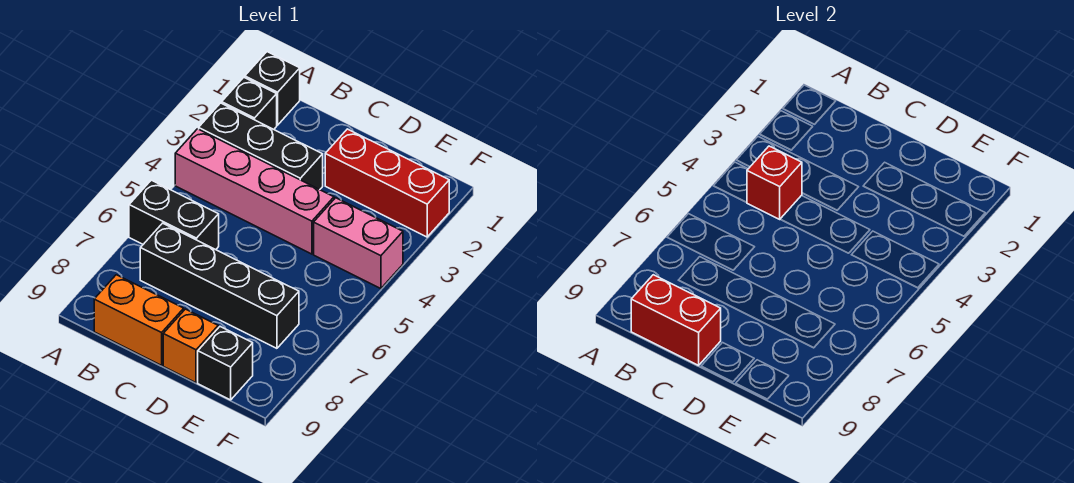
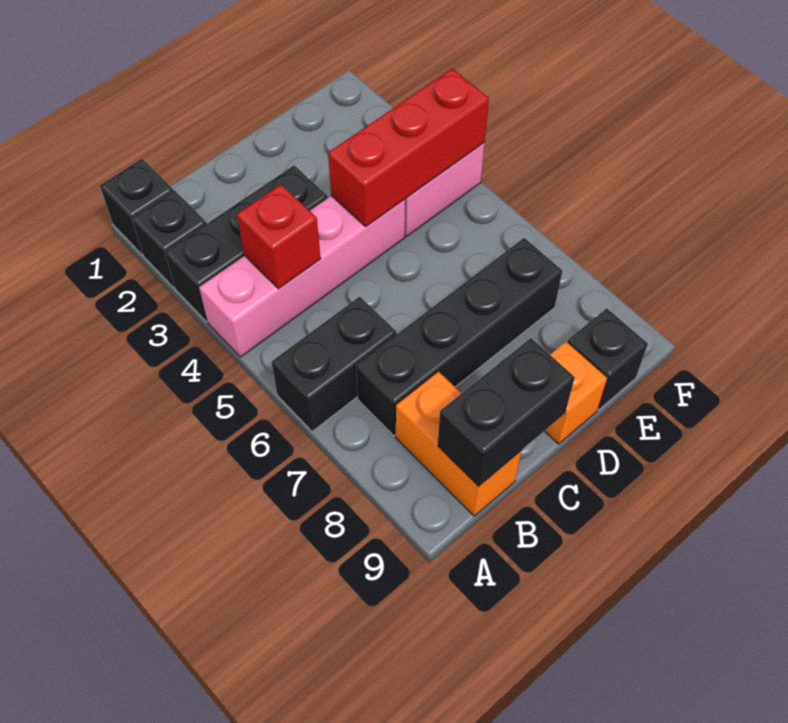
orange brick B9:C9 level 1 -> orange brick B8:B9 level 1
red brick B9:C9 level 2 -> black brick B9:C9 level 2
red brick D2:F2 level 1 -> red brick D4:F4 level 2

